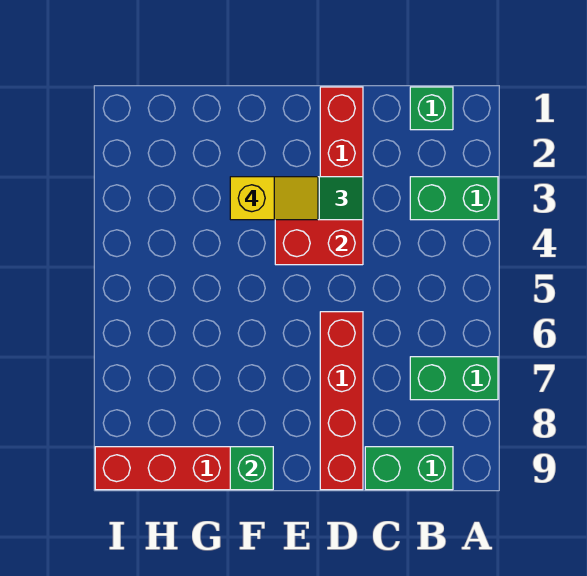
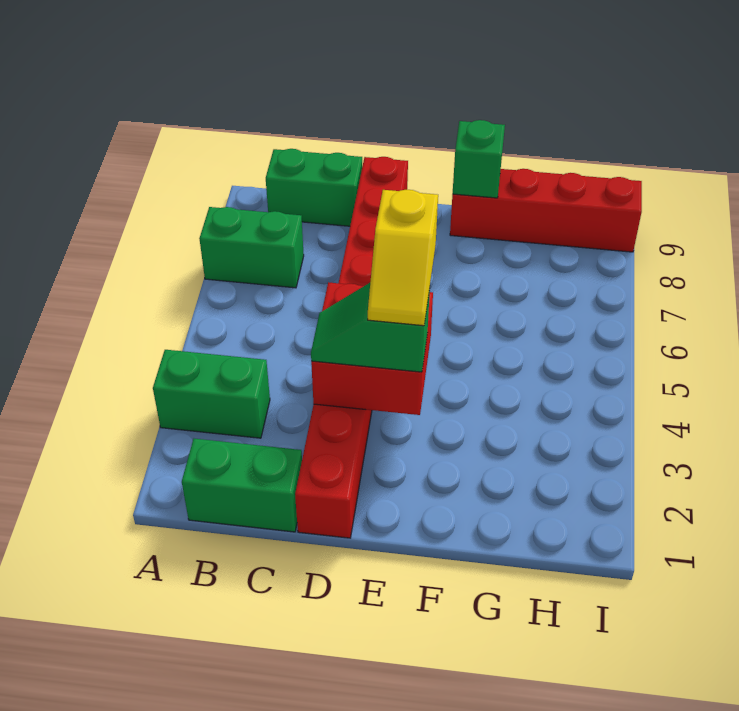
green brick B1 level 1 -> green brick B1:C1 level 1
yellow slope E3:F3 level 4 top F -> yellow slope E3:E4 level 4 top 4

